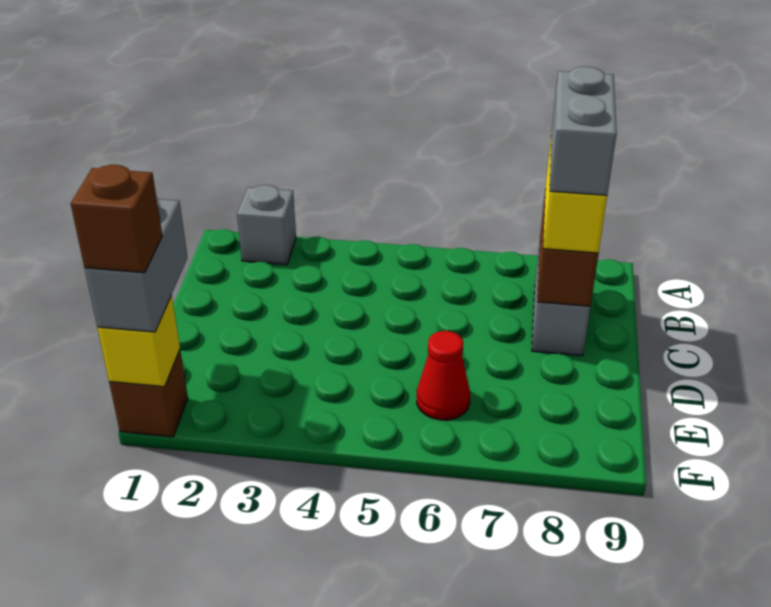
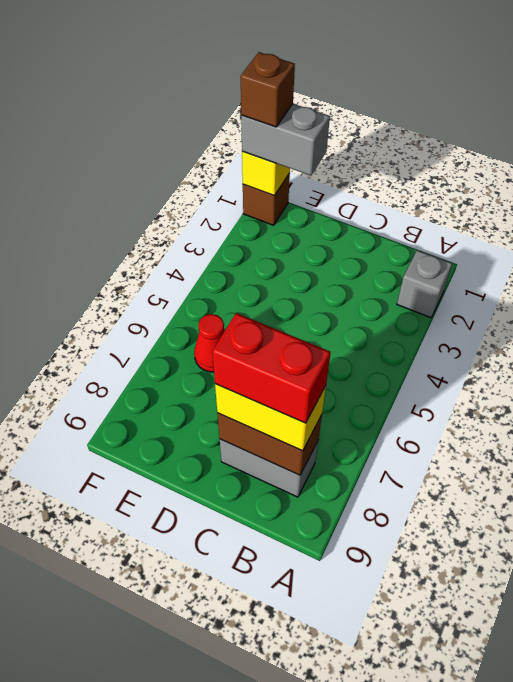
grey brick B8:C8 level 4 -> red brick B8:C8 level 4

